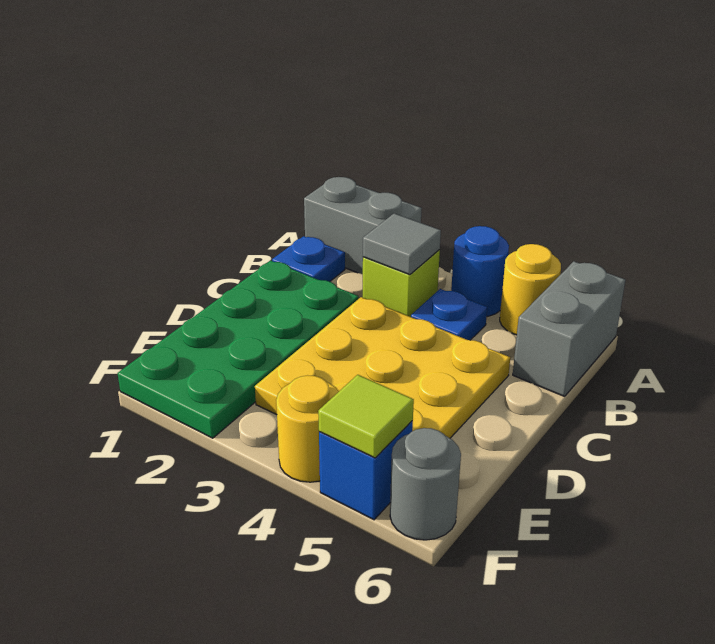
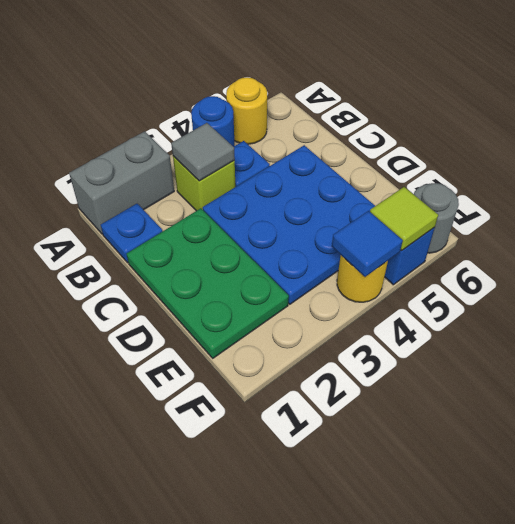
grey brick A6:B6 level 1 -> none
green plate C1:F2 level 1 -> green plate C1:E2 level 1
yellow plate C3:E5 level 1 -> blue plate C3:E5 level 1
none -> blue tile F4 level 2

